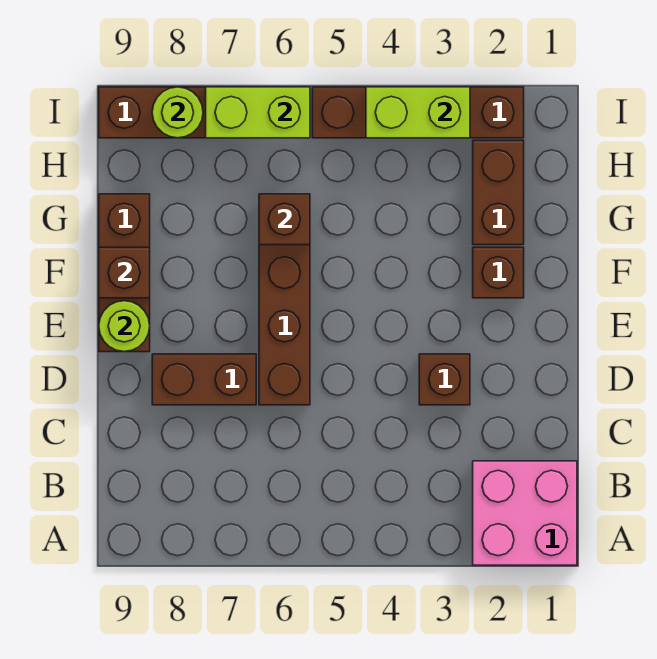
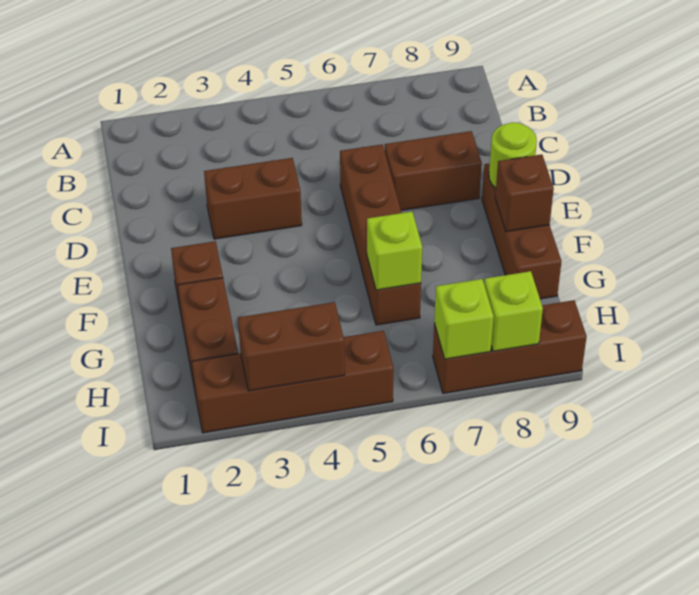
pink brick A1:B2 level 1 -> none
brown brick D3 level 1 -> brown brick D3:D4 level 1
brown brick G6 level 2 -> lime brick G6 level 2
lime brick I3:I4 level 2 -> brown brick I3:I4 level 2
lime brick I6:I7 level 2 -> lime brick I7 level 2
lime round brick I8 level 2 -> lime brick I8 level 2

